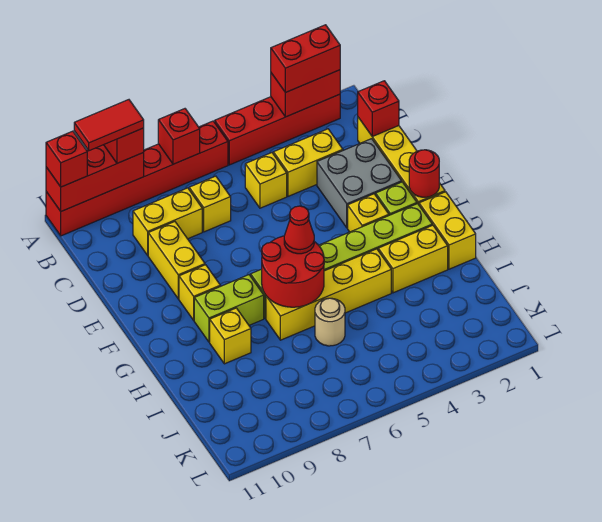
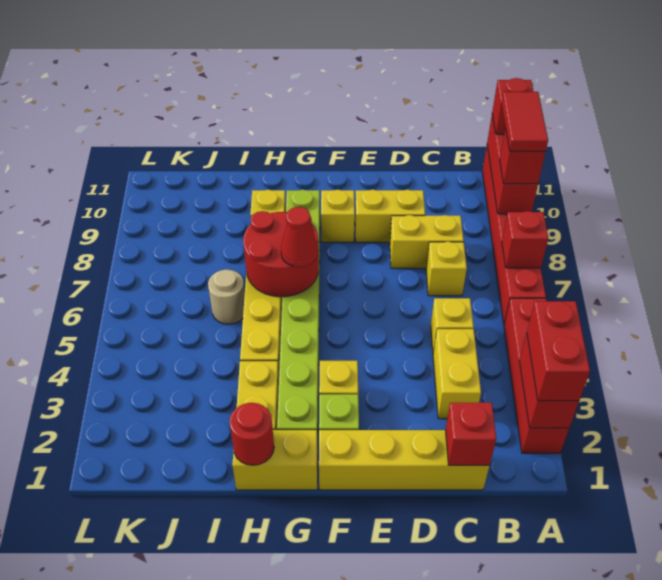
yellow brick C8:C9 level 1 -> yellow brick C8:D8 level 1
grey brick D2:E3 level 1 -> none
red round brick F1 level 2 -> red round brick H1 level 2

